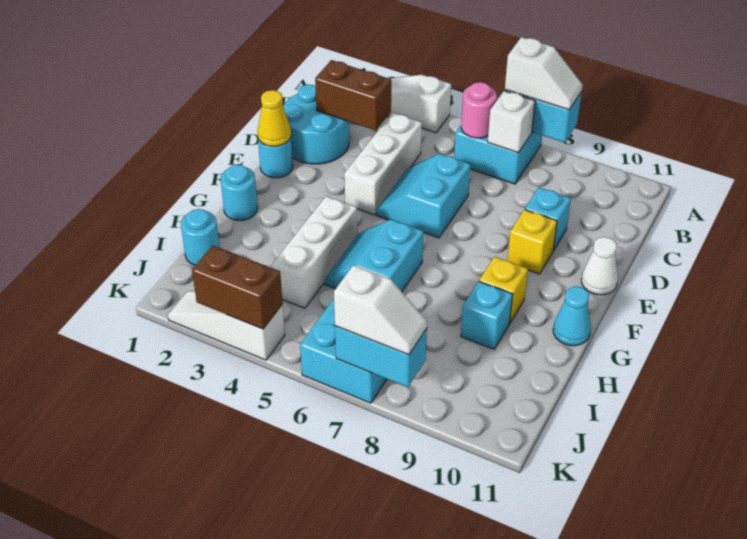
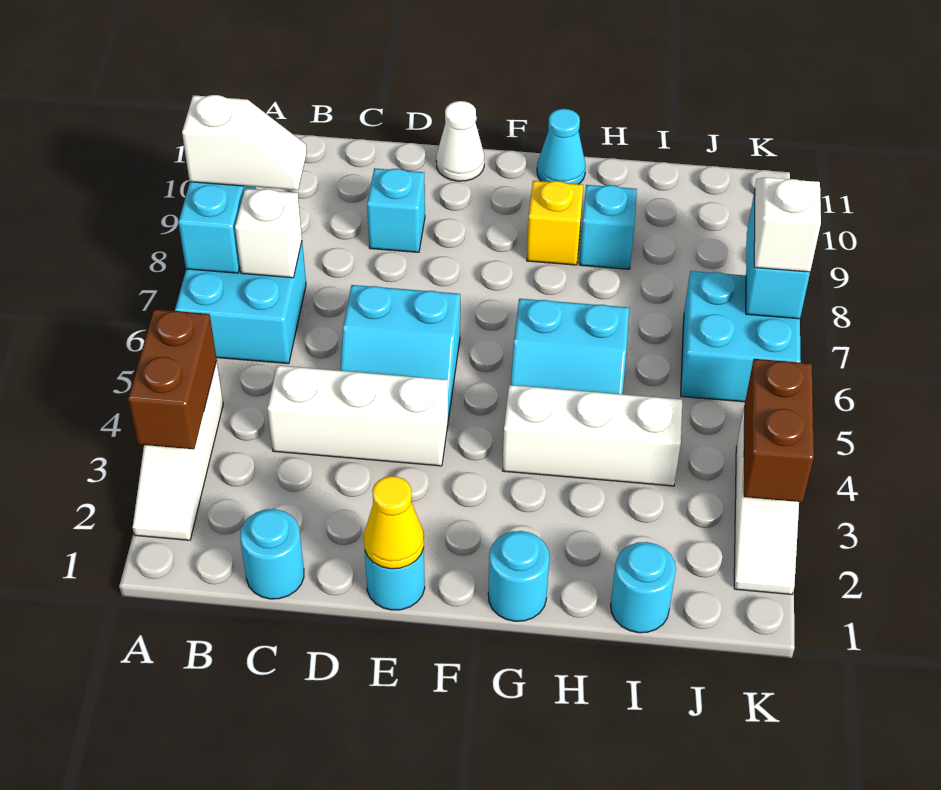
white slope A7:A8 level 3 top 7 -> white slope A8:B8 level 3 top A
pink round brick B6 level 2 -> none
cyan round brick C1:D2 level 1 -> cyan round brick C1 level 1
brown brick C2:C3 level 2 -> brown brick A3:A4 level 2
yellow brick E9 level 1 -> none

